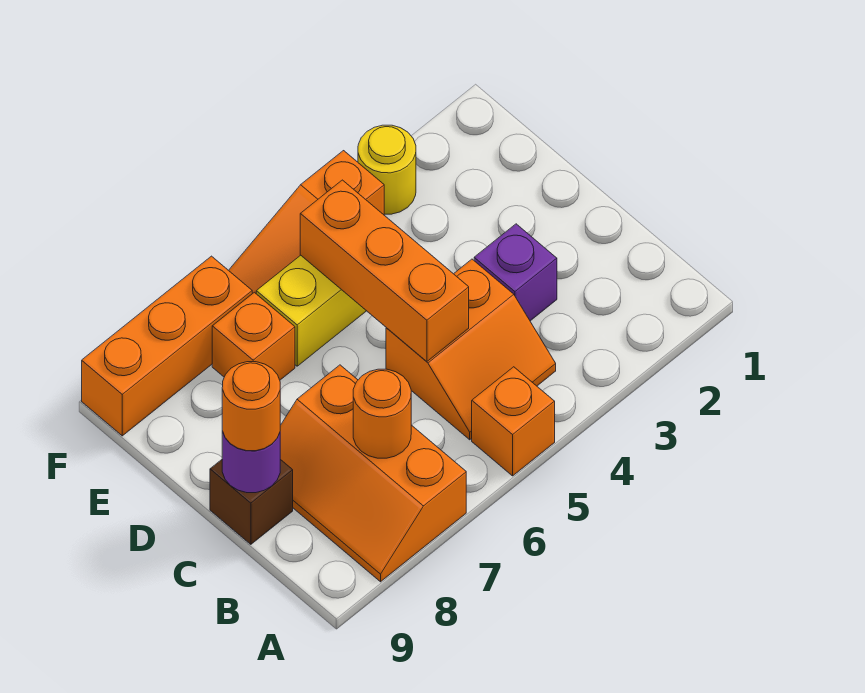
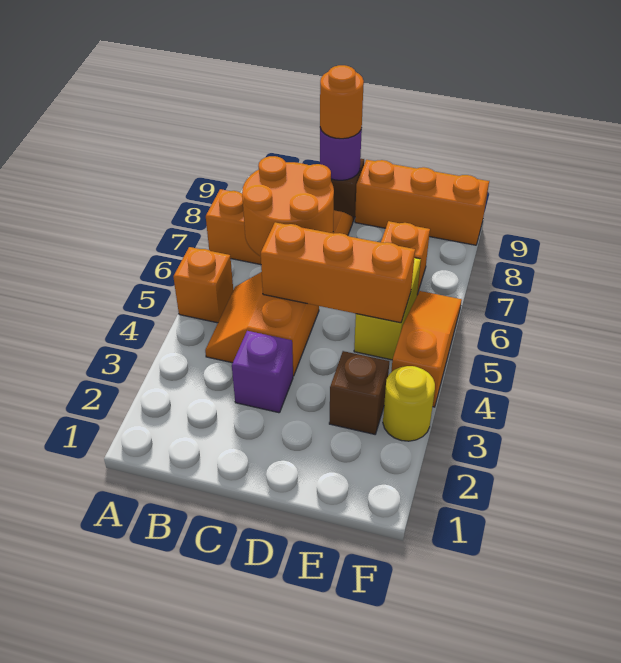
orange round brick B7 level 2 -> orange round brick B6:C7 level 2
none -> brown brick E3 level 1
orange brick F7:F9 level 1 -> orange brick D9:F9 level 1

